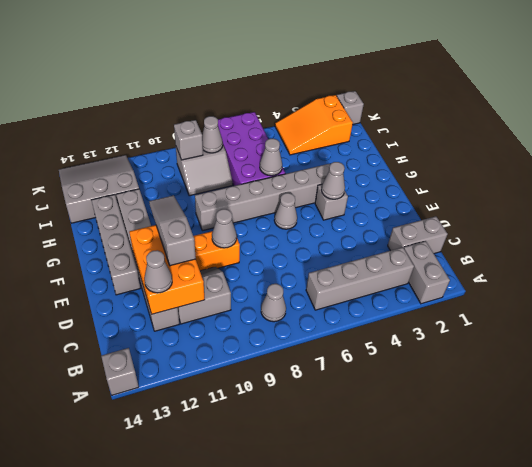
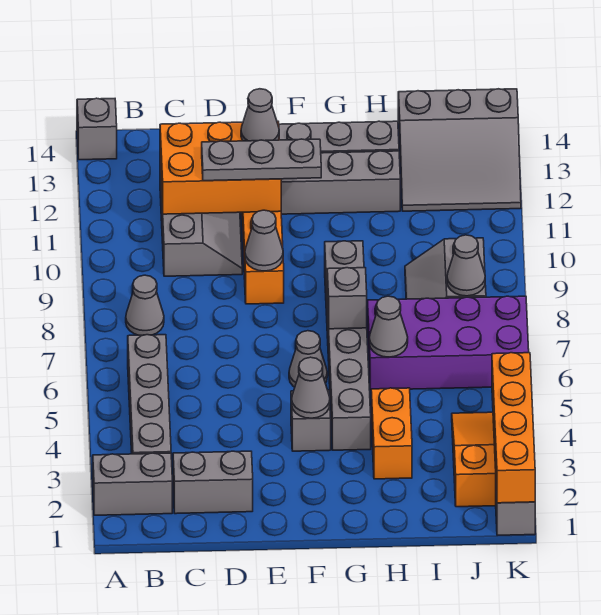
grey brick C1:C2 level 1 -> grey brick C2:D2 level 1
grey cone C12 level 3 -> grey cone E12 level 3
grey slope D11:F11 level 3 top D -> grey plate D11:F11 level 3
none -> orange brick H3:H4 level 1
grey slope I12:K14 level 1 top I -> grey slope I12:K14 level 1 top 14
grey brick J9 level 2 -> grey brick G7 level 2
none -> orange brick K1:K4 level 2

